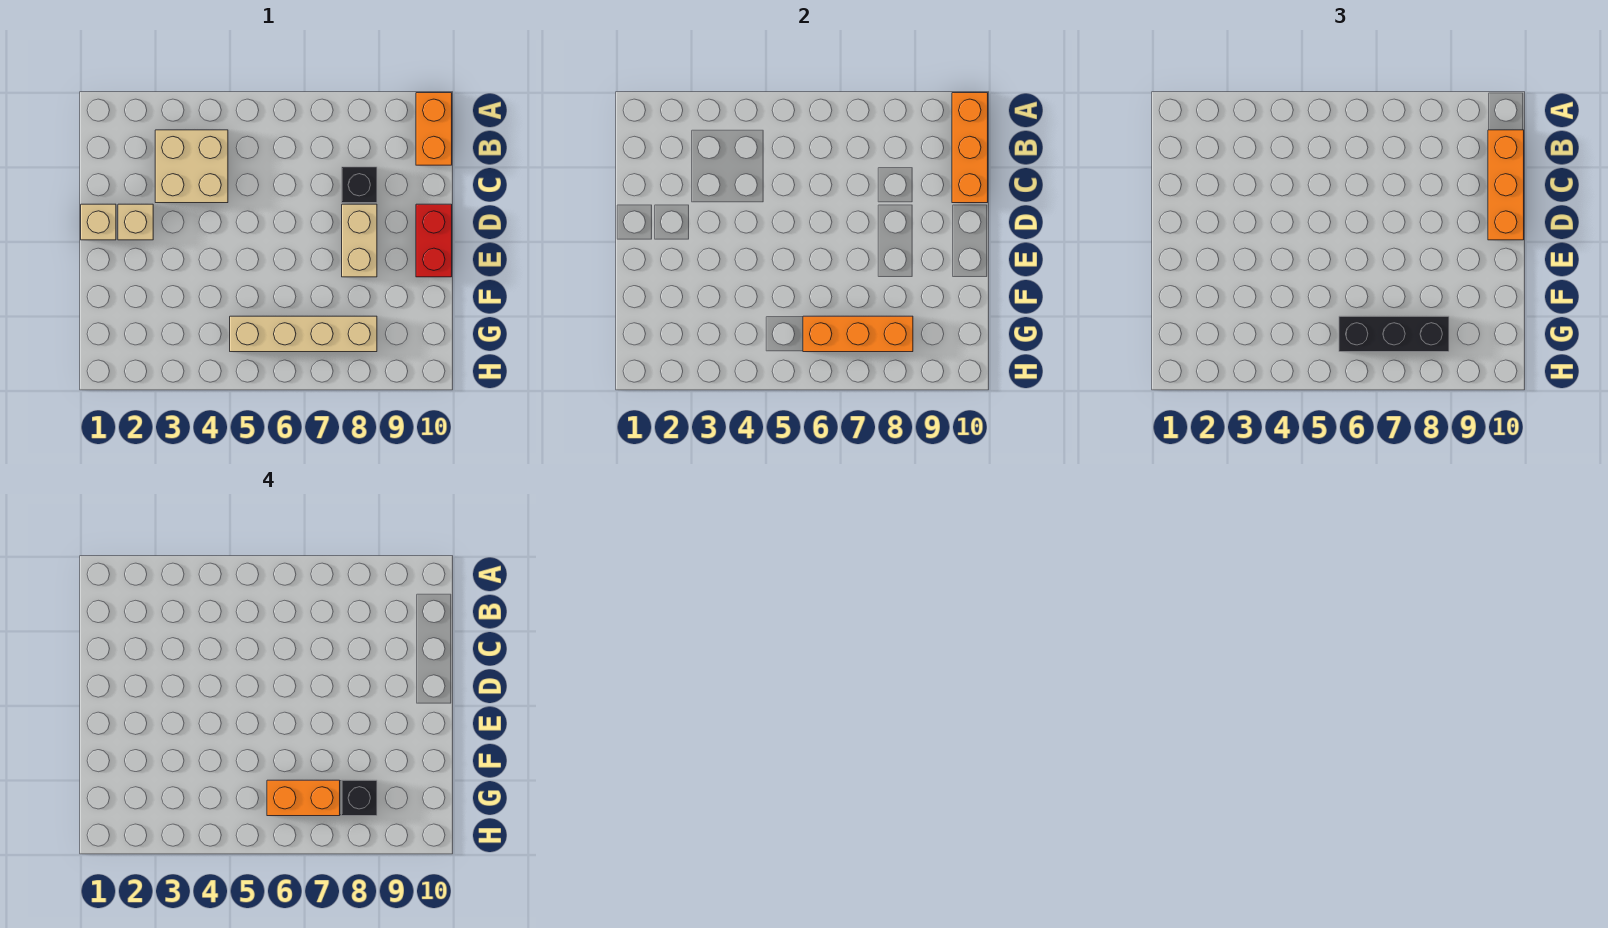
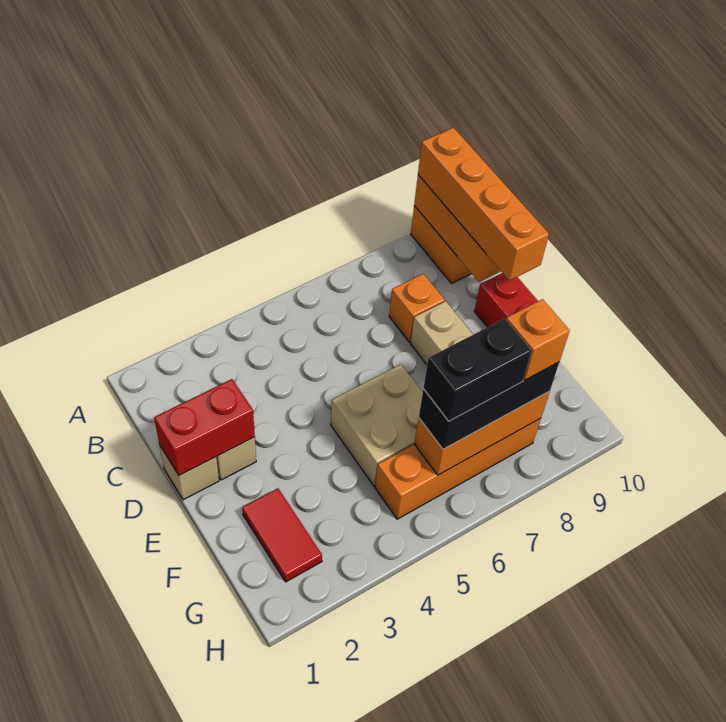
tan brick B3:C4 level 1 -> tan brick E5:F6 level 1
orange brick B10:D10 level 3 -> orange brick A10:D10 level 3
black brick C8 level 1 -> orange brick C8 level 1
none -> red brick D1:D2 level 2
none -> red tile F2:G2 level 1
tan brick G5:G8 level 1 -> orange brick G5:G8 level 1
orange brick G6:G7 level 4 -> black brick G6:G7 level 4
black brick G8 level 4 -> orange brick G8 level 4

